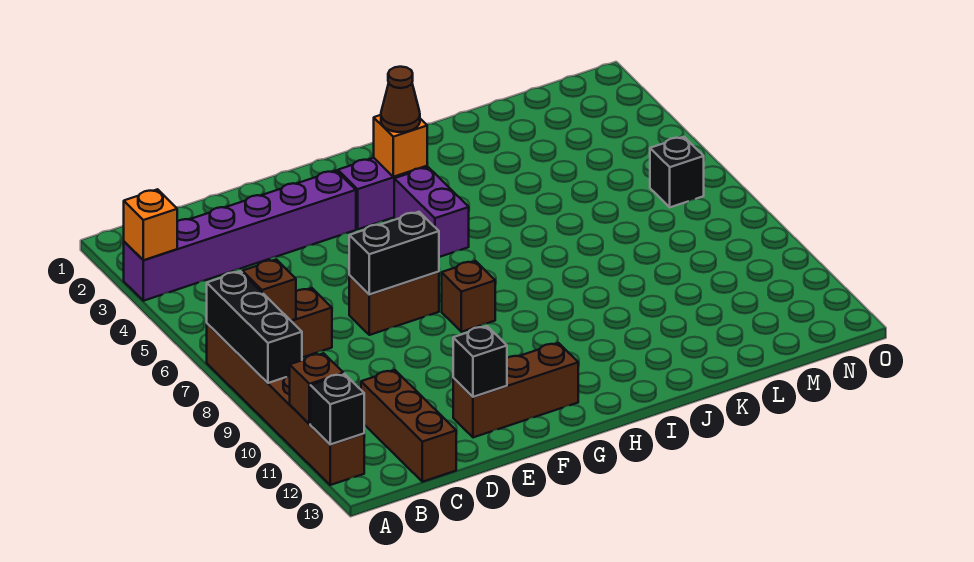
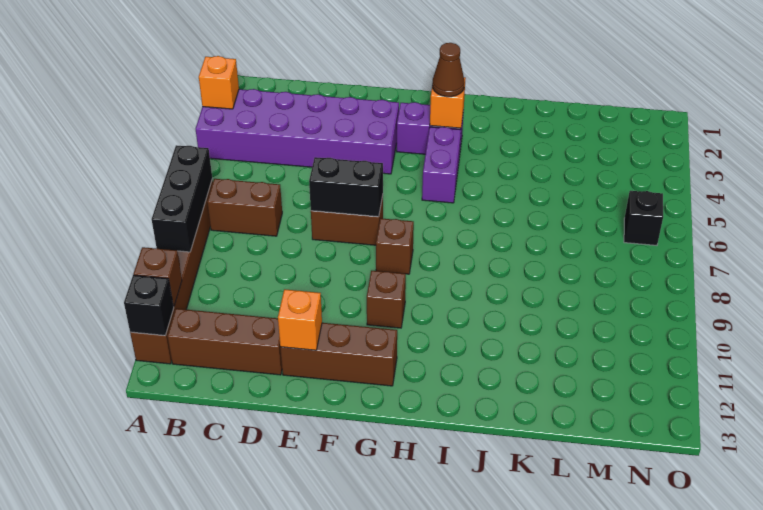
purple brick A3:F3 level 1 -> purple brick A3:F4 level 1
brown brick B7 level 2 -> brown brick G10 level 1
brown brick C11:C13 level 1 -> brown brick B12:D12 level 1
black brick E12 level 2 -> orange brick E12 level 2

